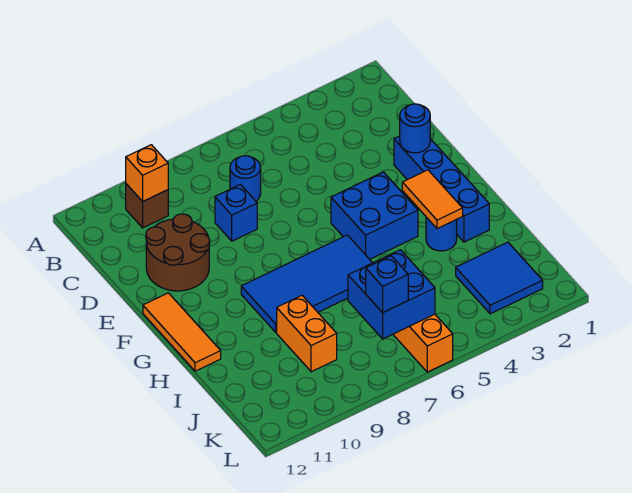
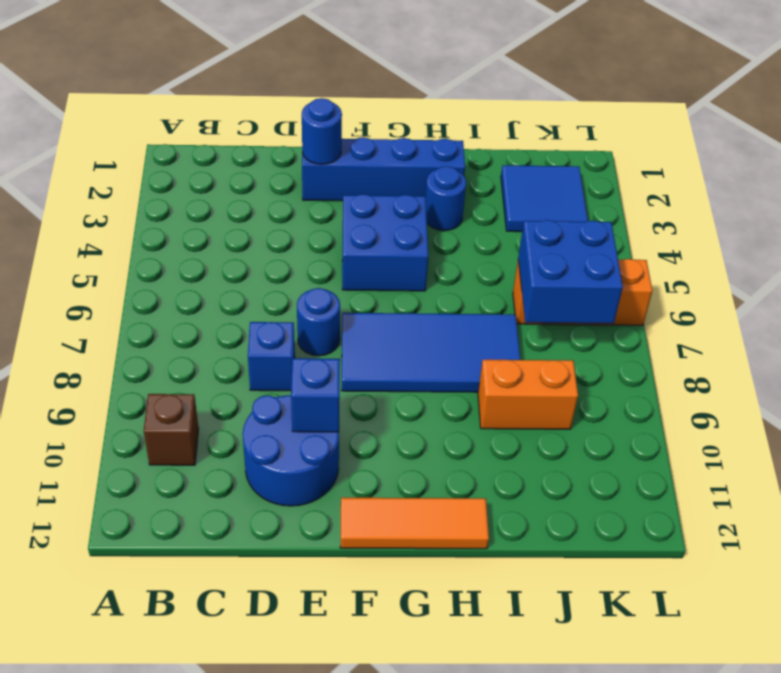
orange brick B10 level 2 -> none
blue round brick C7 level 1 -> blue round brick E7 level 1
brown round brick D10:E11 level 1 -> blue round brick D10:E11 level 1
orange tile G3:H3 level 2 -> none
blue tile G6:H9 level 1 -> blue tile F7:I8 level 1
blue brick K7 level 3 -> blue brick E10 level 2

